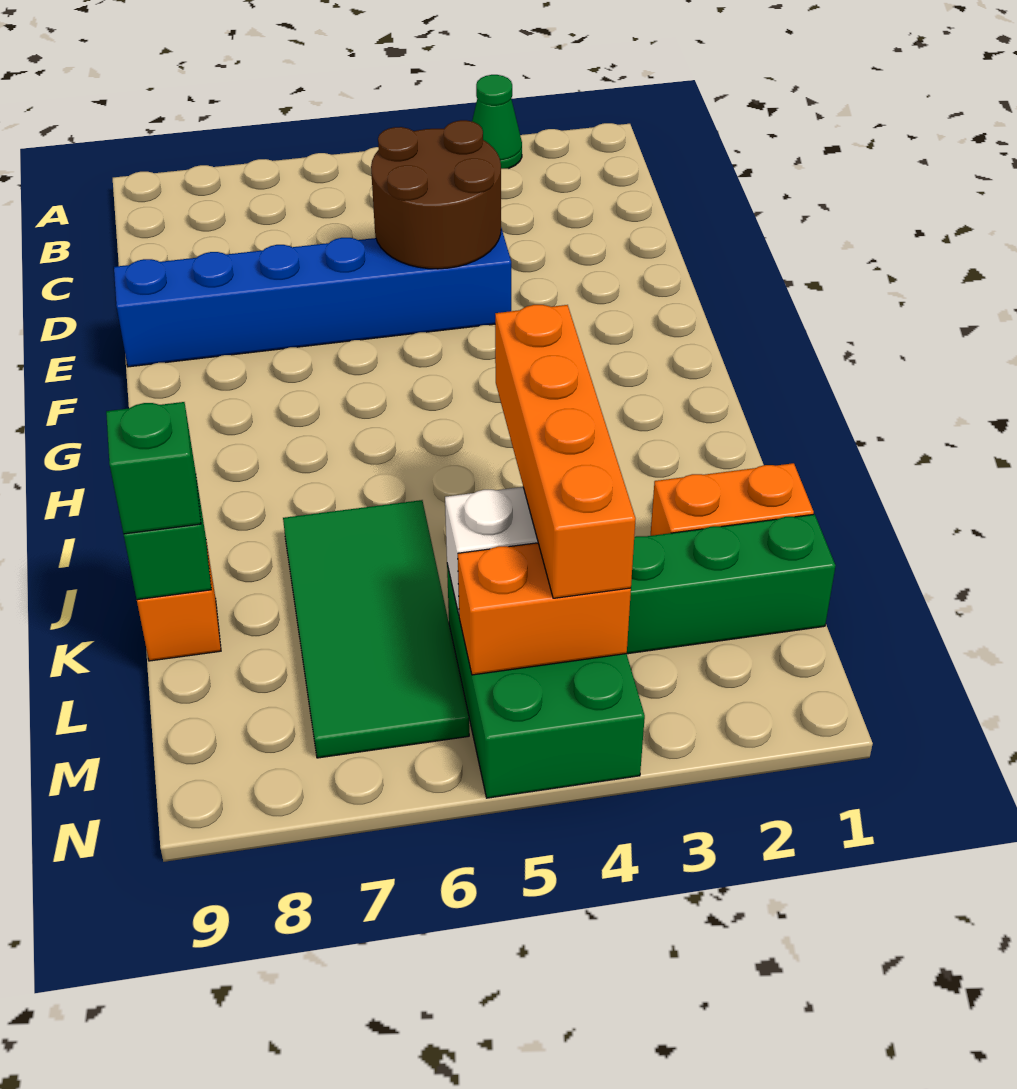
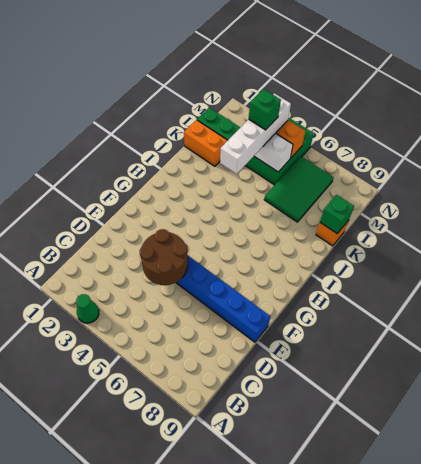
orange brick J4:M4 level 3 -> white brick J4:M4 level 3
green tile J6:M7 level 1 -> green tile K6:M7 level 1
green brick K9 level 3 -> green brick L4 level 4

